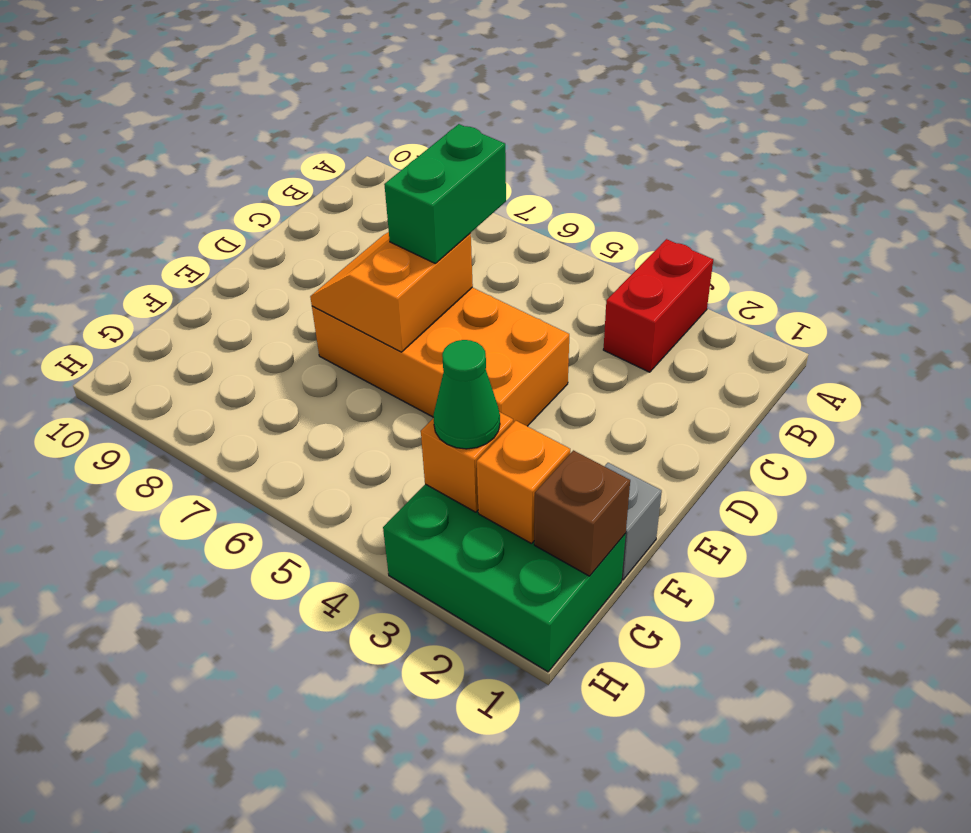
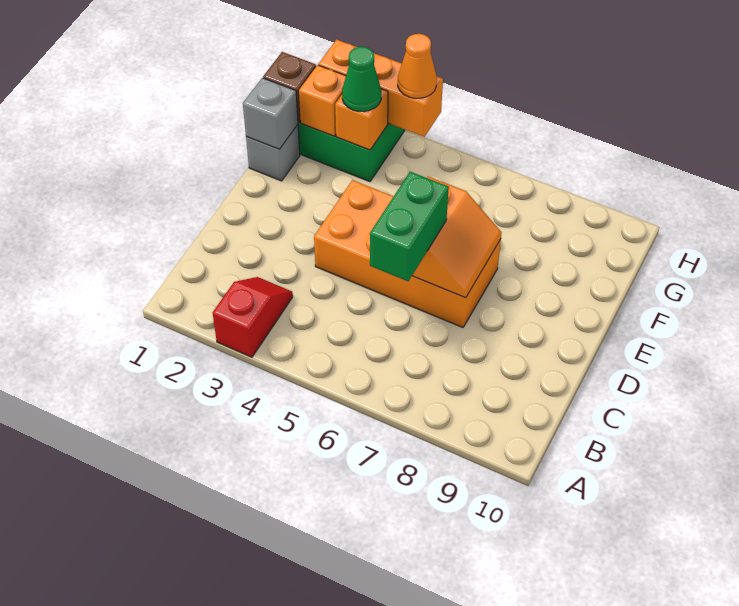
red brick A3:B3 level 1 -> red slope A3:B3 level 1 top A
none -> grey brick F1 level 2
none -> orange brick H2:H4 level 2
none -> orange cone H4 level 3

